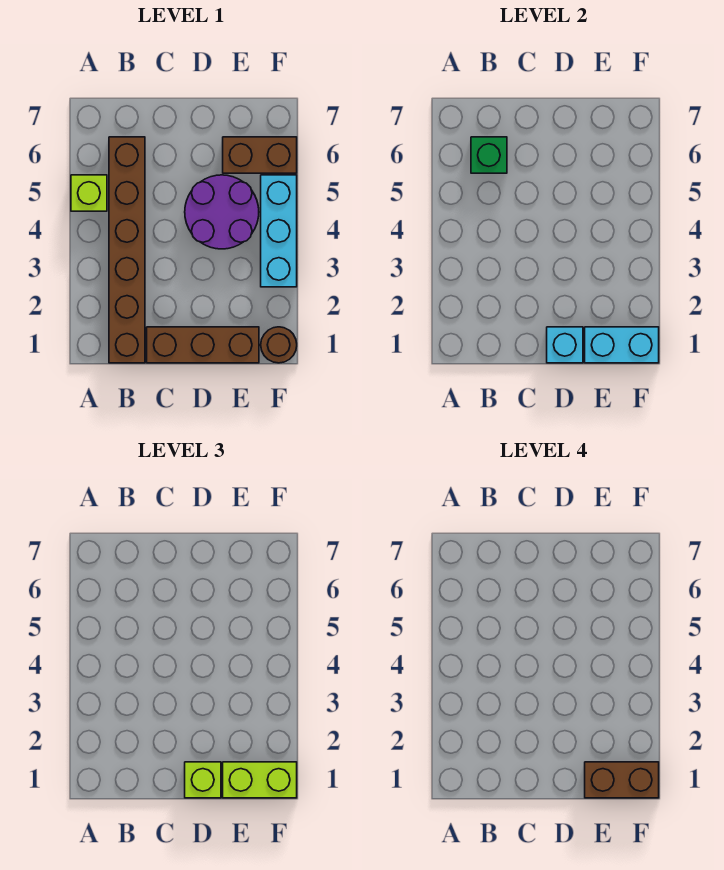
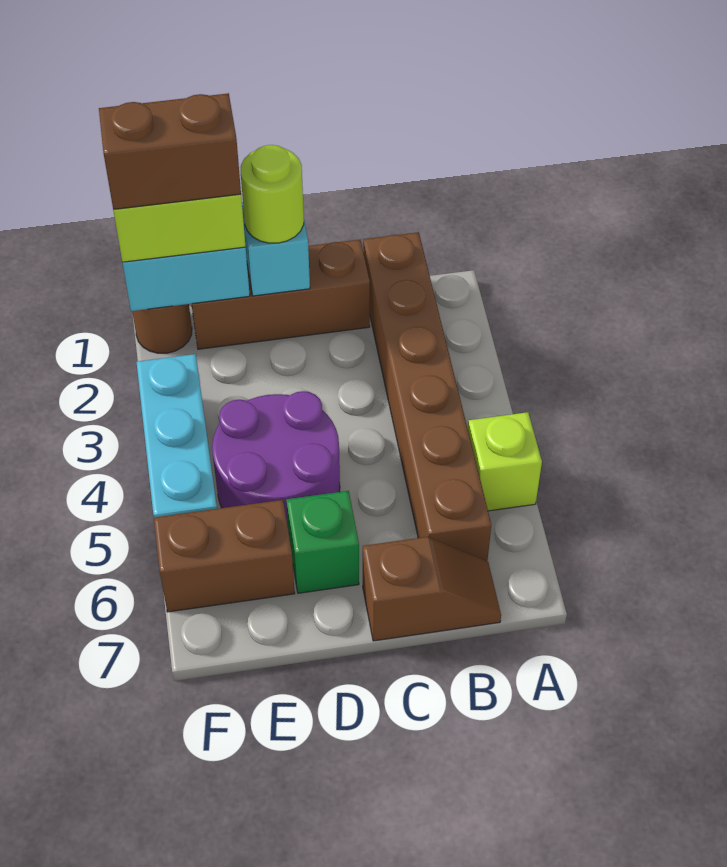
green brick B6 level 2 -> green brick D6 level 1
none -> brown slope B7:C7 level 1 top C
lime brick D1 level 3 -> lime round brick D1 level 3

